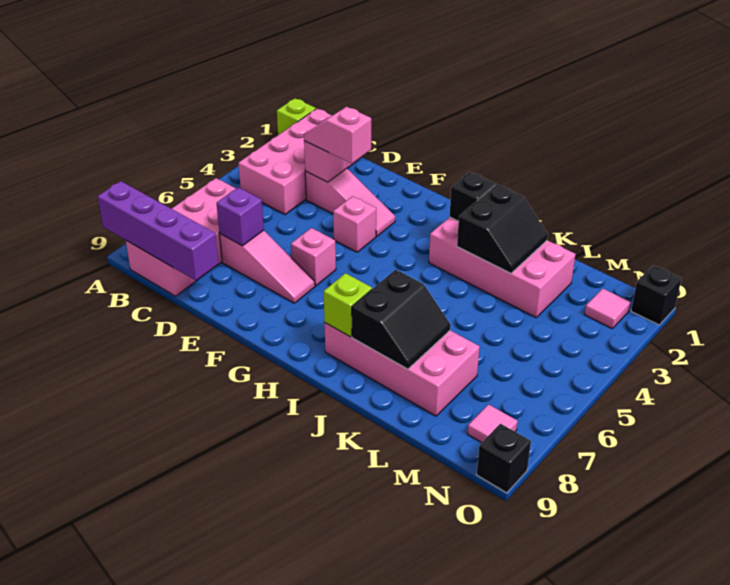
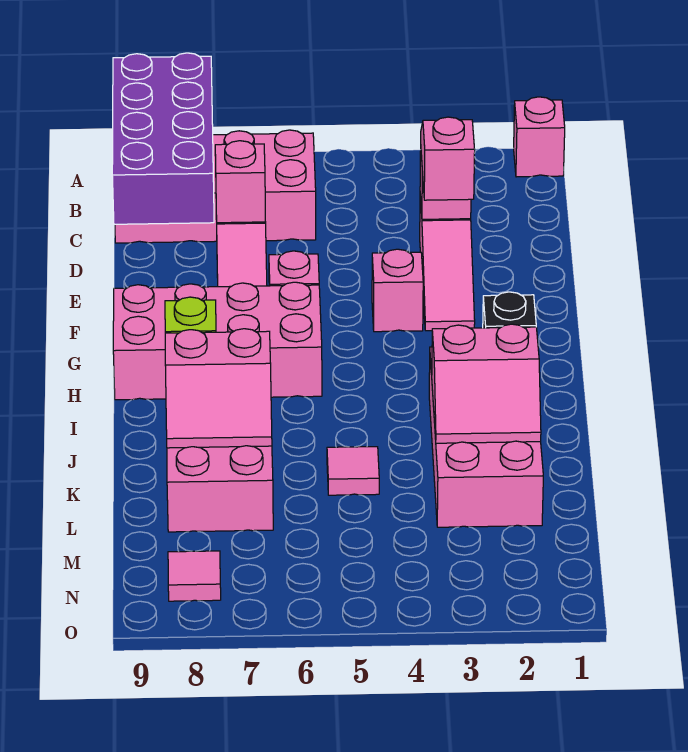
lime brick A1 level 1 -> pink brick A1 level 1
purple brick A9:D9 level 2 -> purple brick A8:D9 level 2
pink brick B1:C4 level 1 -> pink brick G6:H9 level 1
purple brick D7 level 2 -> pink brick D7 level 2
black slope J2:K3 level 2 top J -> pink slope J2:K3 level 2 top J
black slope J7:K8 level 2 top J -> pink slope J7:K8 level 2 top J
pink tile N2 level 1 -> pink tile K5 level 1
black brick O1 level 1 -> none
black brick O9 level 1 -> none

